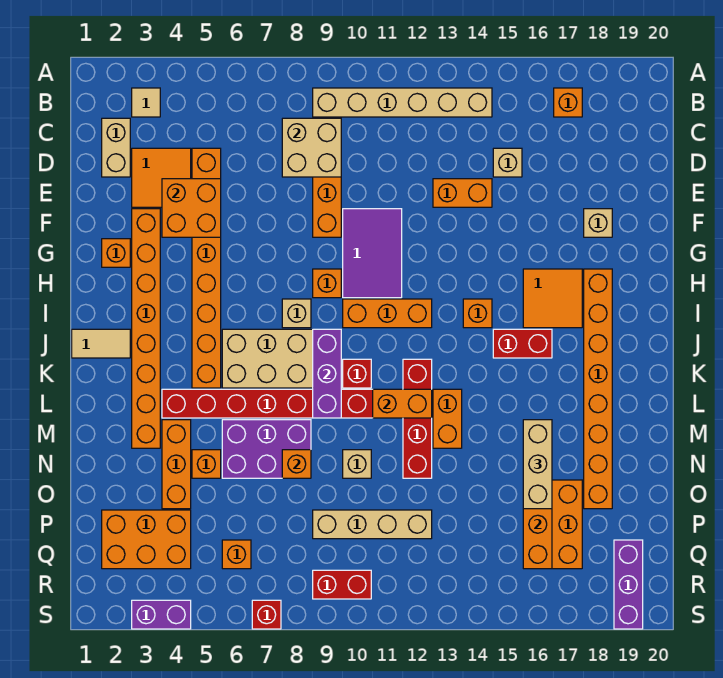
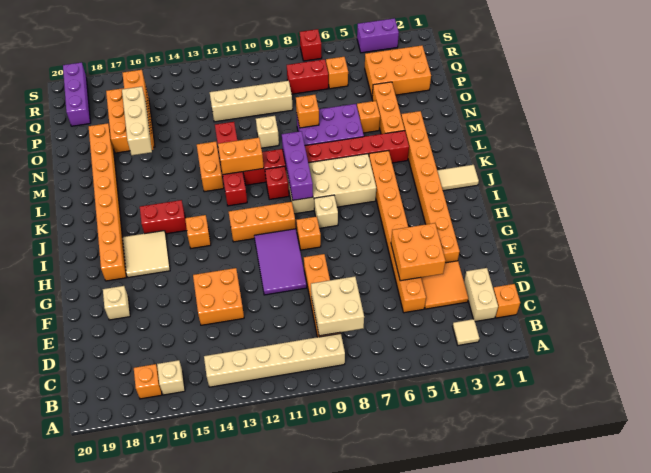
tan brick D15 level 1 -> tan brick B16 level 1
orange brick E13:E14 level 1 -> orange brick E13:F14 level 1
orange brick G2 level 1 -> orange brick C1 level 1
orange tile H16:I17 level 1 -> tan tile H16:I17 level 1
red brick R9:R10 level 1 -> red brick Q7:Q8 level 1

